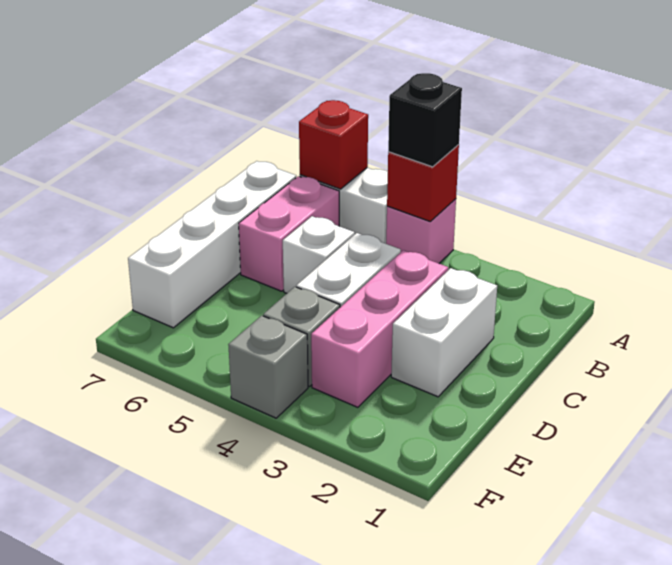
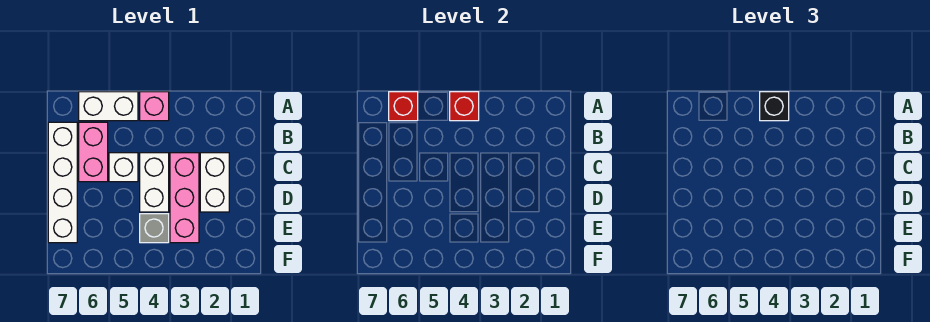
grey brick F4 level 1 -> none

